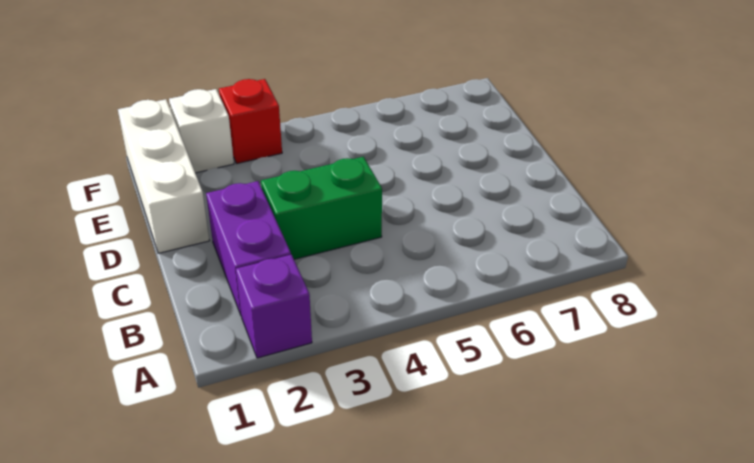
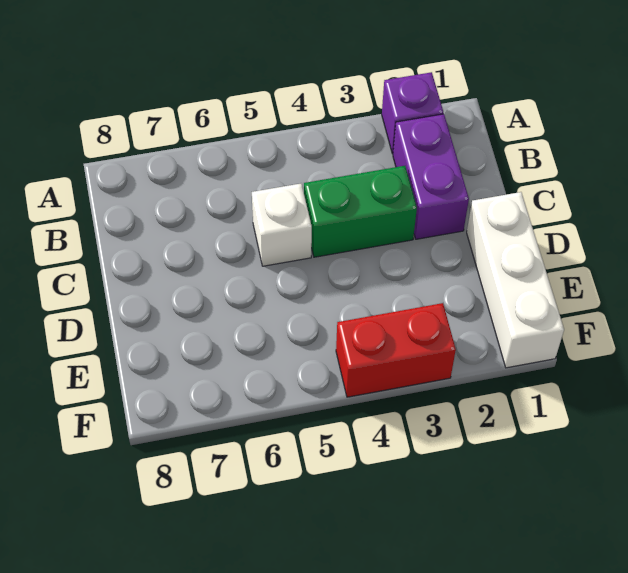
white brick F2 level 1 -> white brick C5 level 1
red brick F3 level 1 -> red brick F3:F4 level 1

